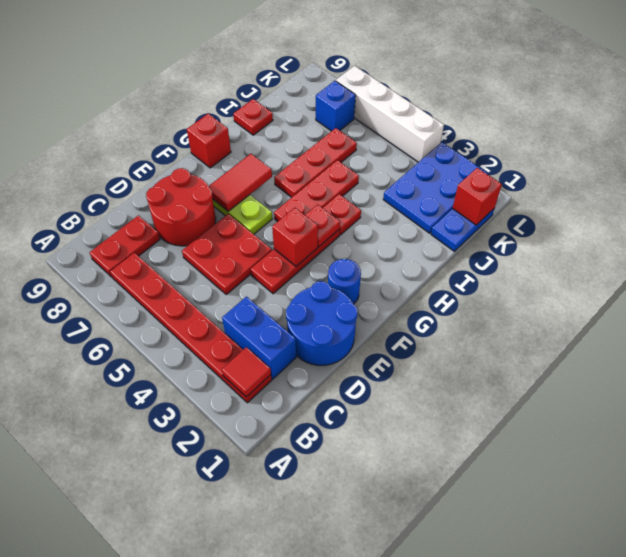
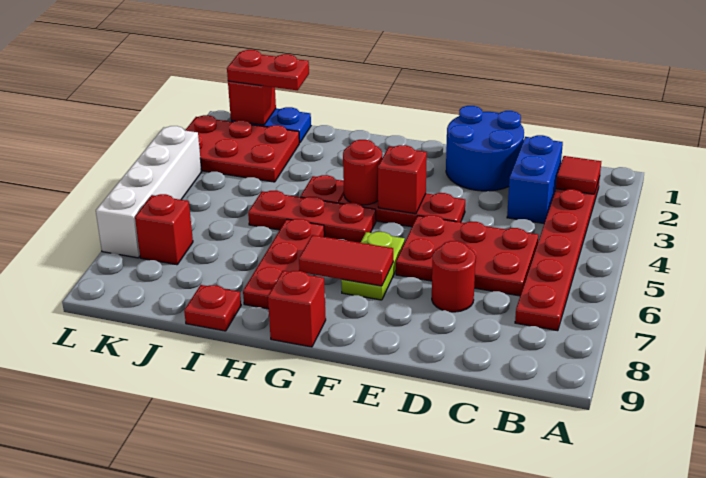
red plate B8:C8 level 1 -> red plate J1:K1 level 3
red plate D5:E6 level 1 -> red plate C5:E6 level 1
red round brick D7:E8 level 1 -> red round brick D7 level 1
blue round brick F2 level 1 -> none
red plate G4 level 2 -> red round brick G4 level 2
red plate H6:J6 level 1 -> red plate H6:H8 level 1
blue plate J2:L3 level 1 -> red plate J2:L3 level 1
blue brick K7 level 1 -> red brick K7 level 1

